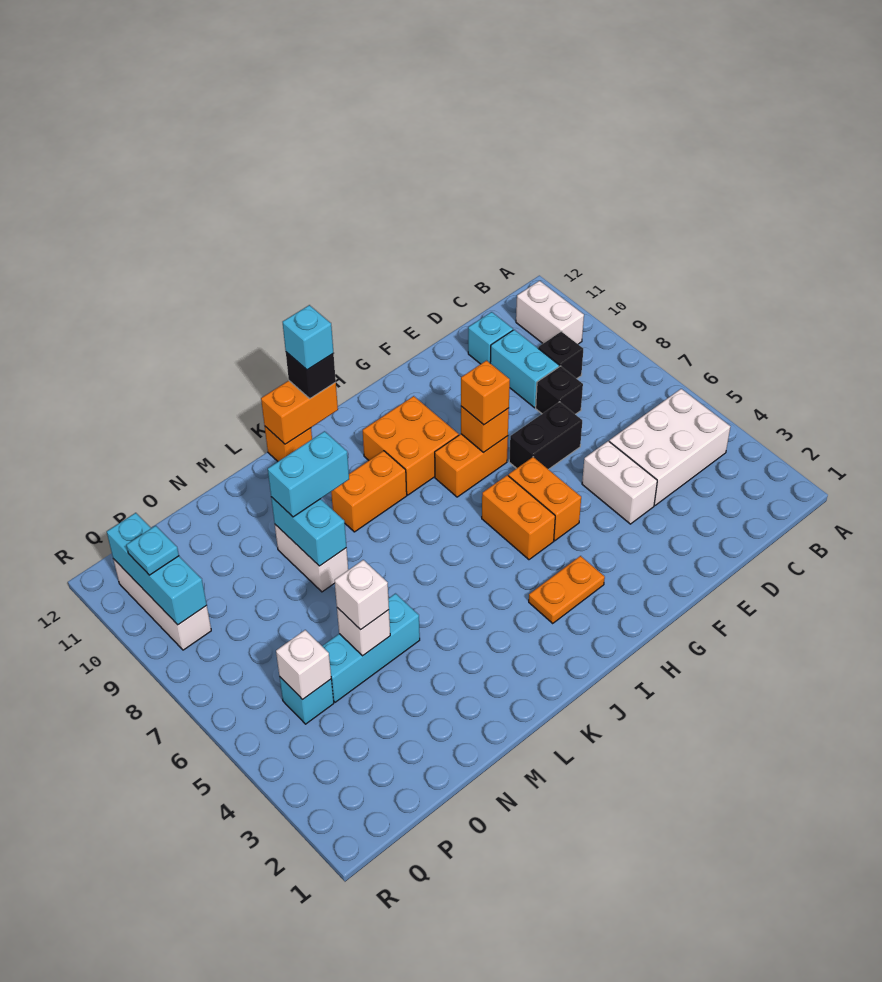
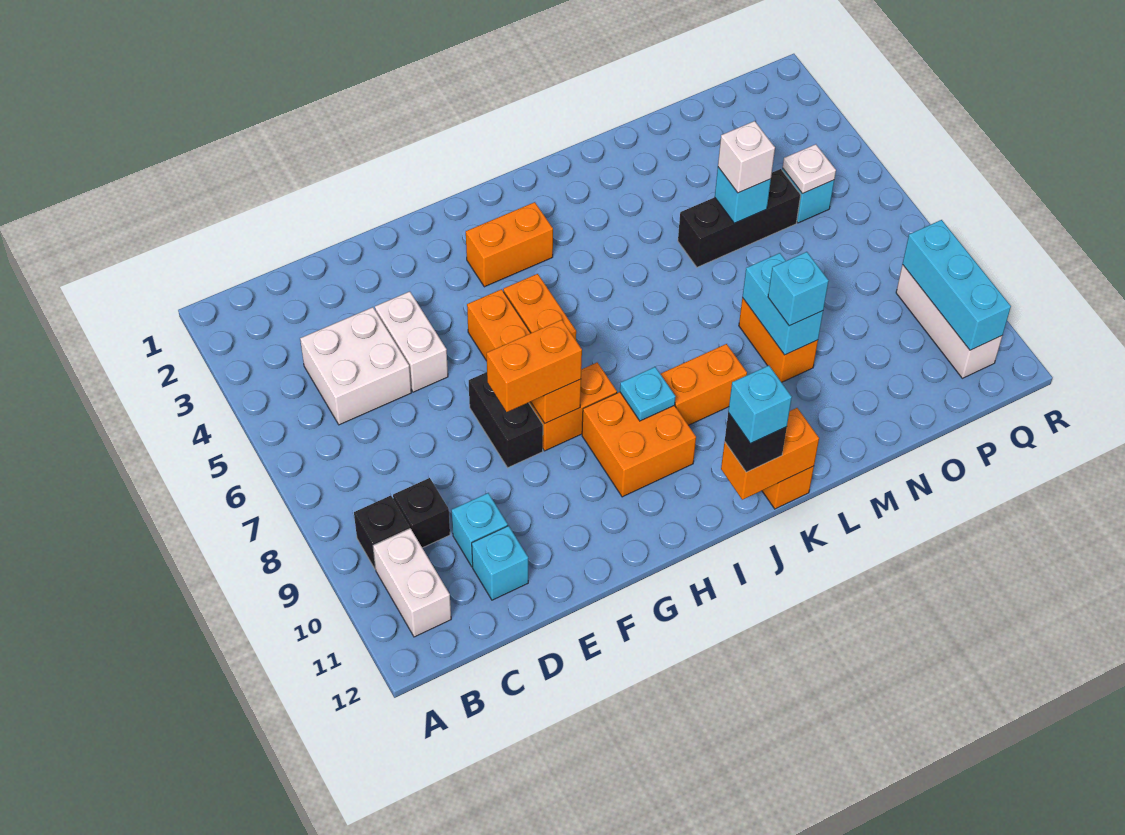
white brick B4:D5 level 1 -> white brick C4:D5 level 1
black brick D8 level 1 -> black brick B9 level 1
cyan brick D9:D10 level 1 -> cyan brick D10 level 1
black brick E7:F7 level 1 -> black brick F7:F8 level 1
orange brick G8 level 3 -> orange brick F8:G8 level 3
orange plate H3:I3 level 1 -> orange brick H3:I3 level 1
cyan brick L9:M9 level 3 -> cyan brick M9 level 3
cyan brick M5:O5 level 1 -> black brick M5:O5 level 1
white brick M8:M9 level 1 -> orange brick M8:M9 level 1
white brick N5 level 2 -> cyan brick N5 level 2
white brick P5 level 2 -> white plate P5 level 2
cyan plate Q10 level 3 -> cyan plate I9 level 2

